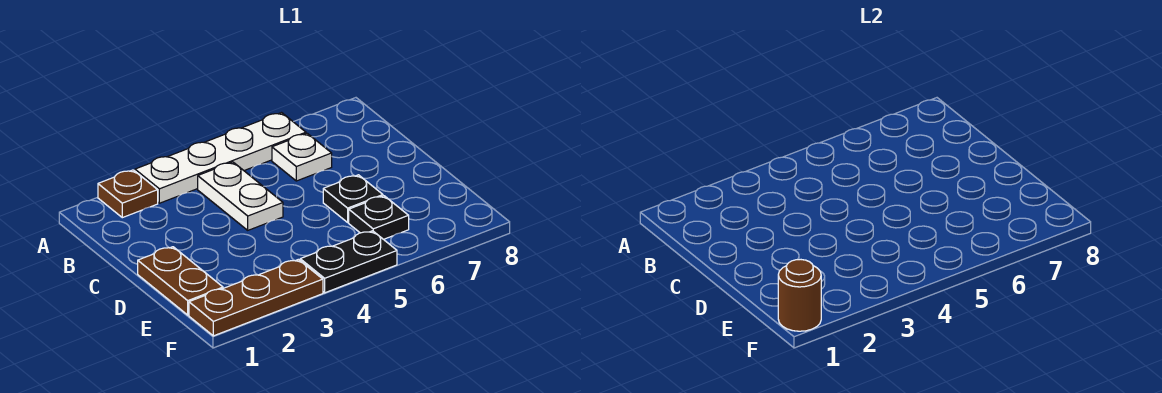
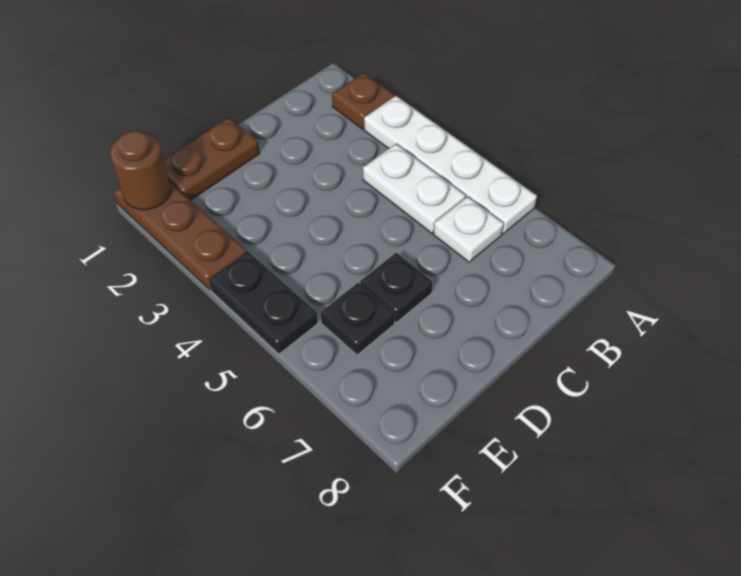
white plate B4:C4 level 1 -> white plate B4:B5 level 1

